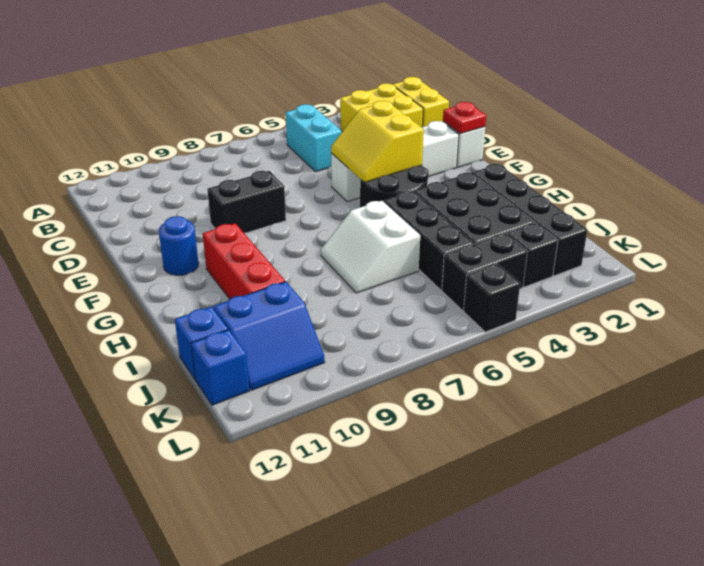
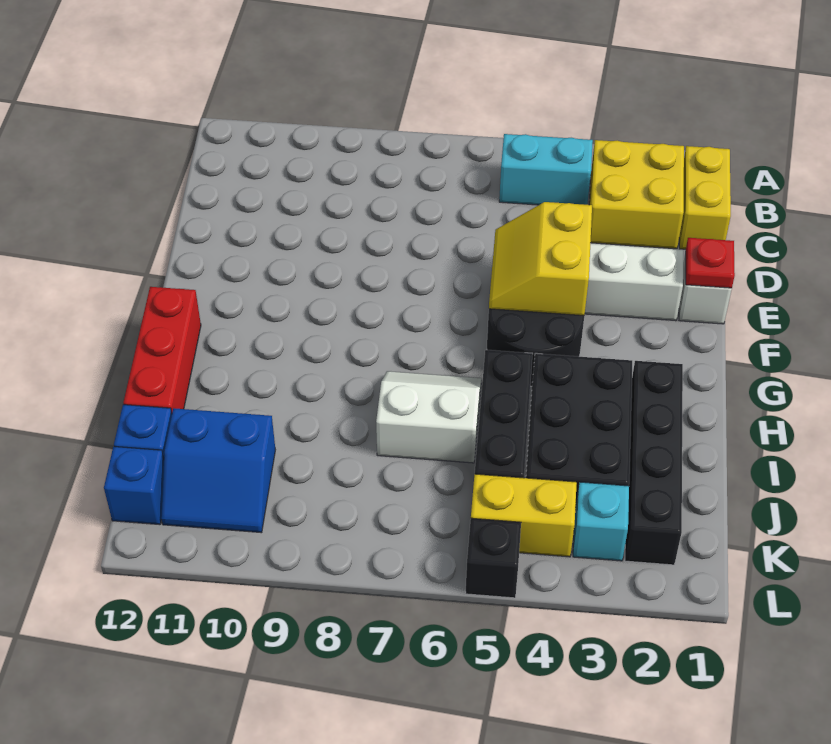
cyan brick B5:C5 level 1 -> cyan brick B4:B5 level 1
black brick E8:E9 level 1 -> none
blue round brick F11 level 1 -> none
red brick G10:I10 level 1 -> red brick G12:I12 level 1
white slope H6:I7 level 1 top 6 -> white slope H6:I7 level 1 top I
black brick K3 level 1 -> cyan brick K3 level 1
black brick K4:K5 level 1 -> yellow brick K4:K5 level 1

